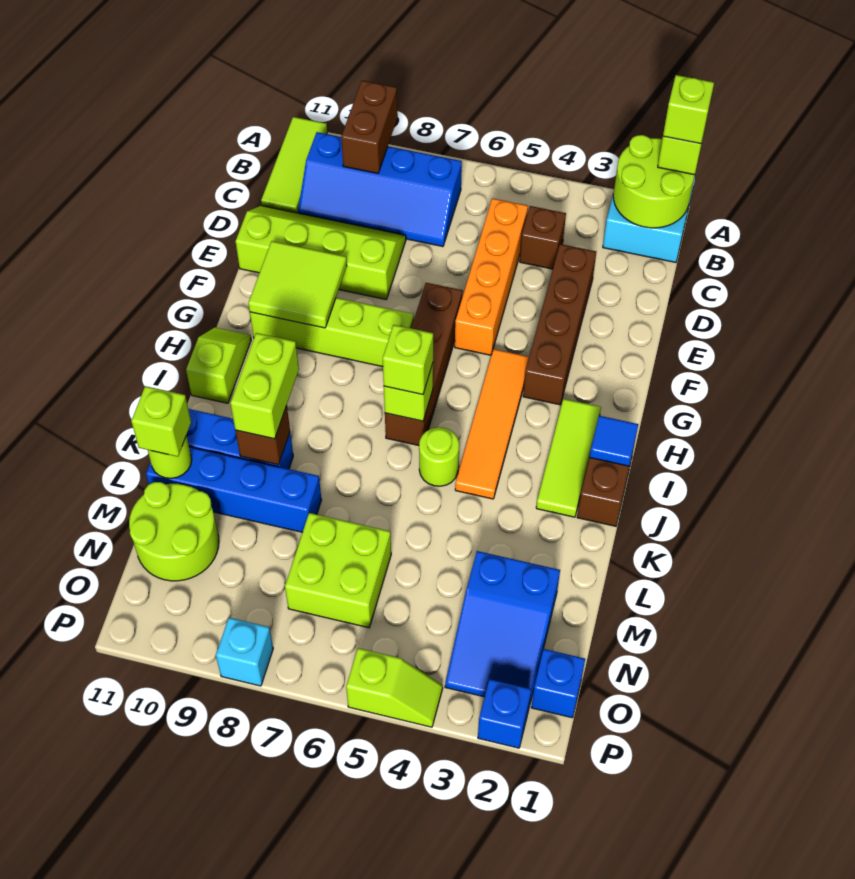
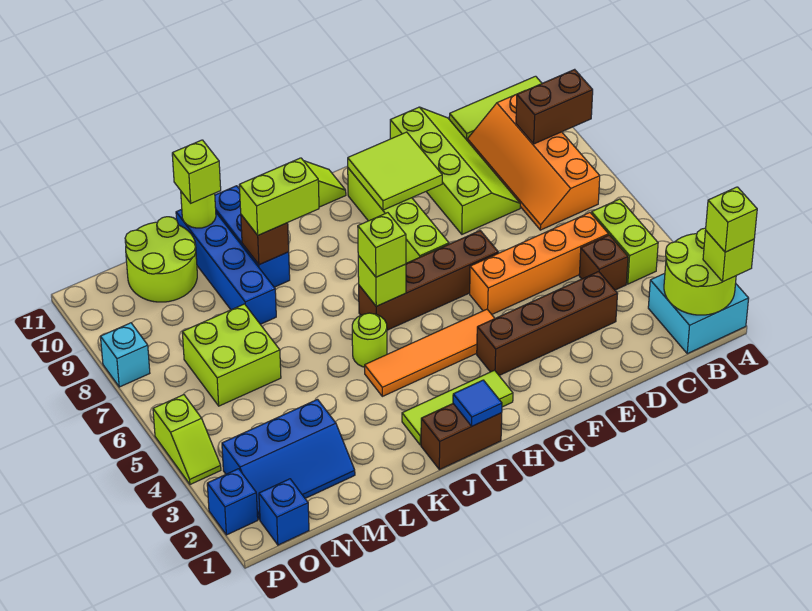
none -> lime brick B4:B5 level 1
blue slope B7:C10 level 1 top B -> orange slope B7:C10 level 1 top B
blue slope M2:O3 level 1 top M -> blue slope M2:O3 level 1 top 3

